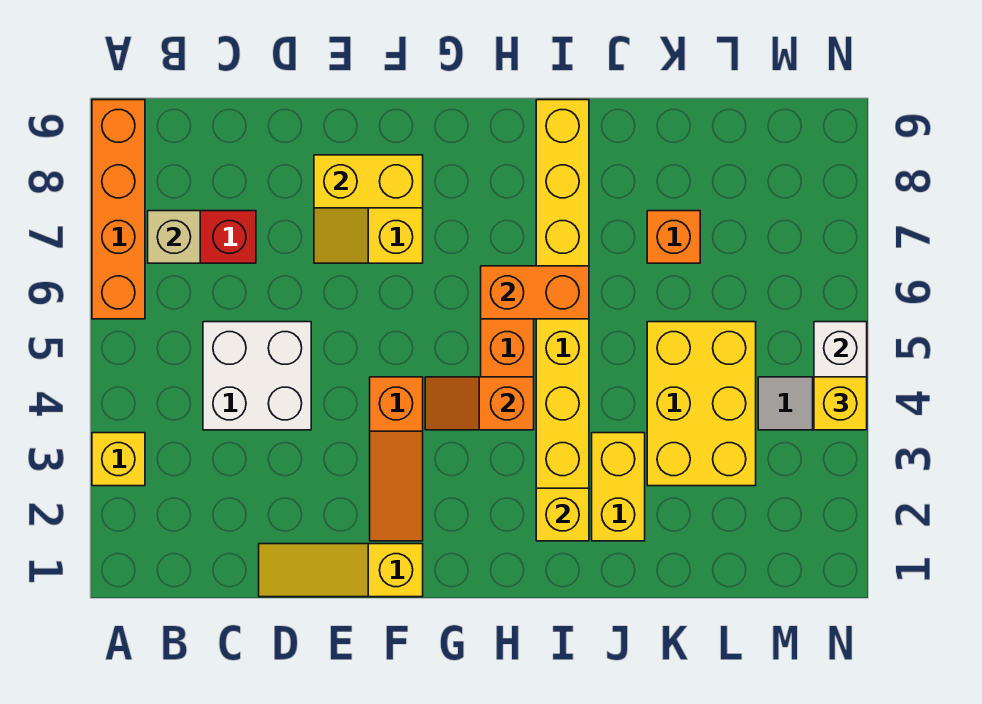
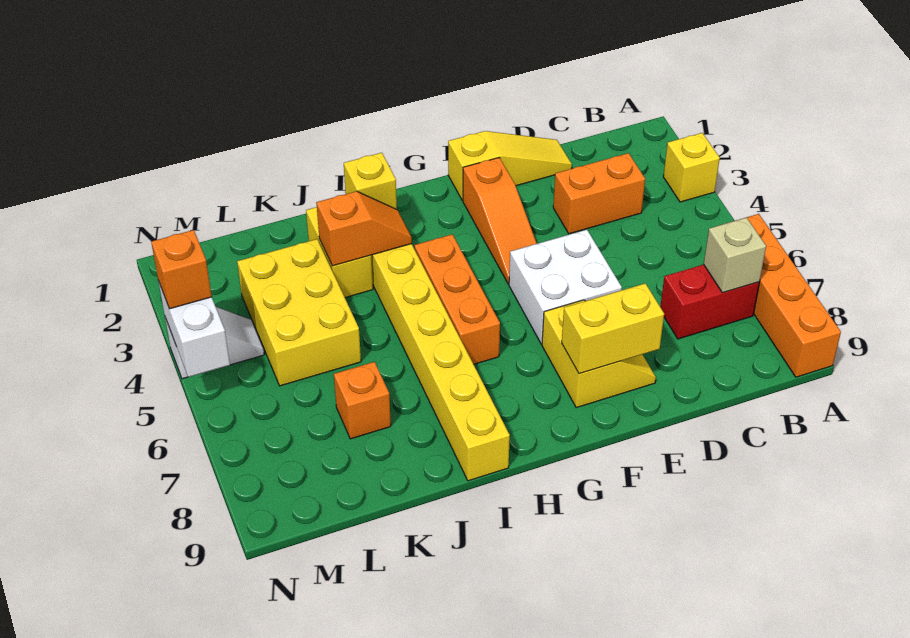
white brick C4:D5 level 1 -> white brick E5:F6 level 1
orange slope F2:F4 level 1 top 4 -> orange slope F2:F4 level 1 top 2
orange slope G4:H4 level 2 top H -> orange slope I3:J3 level 2 top J
orange brick H6:I6 level 2 -> orange brick C3:D3 level 1
yellow brick N4 level 3 -> orange brick N4 level 3

